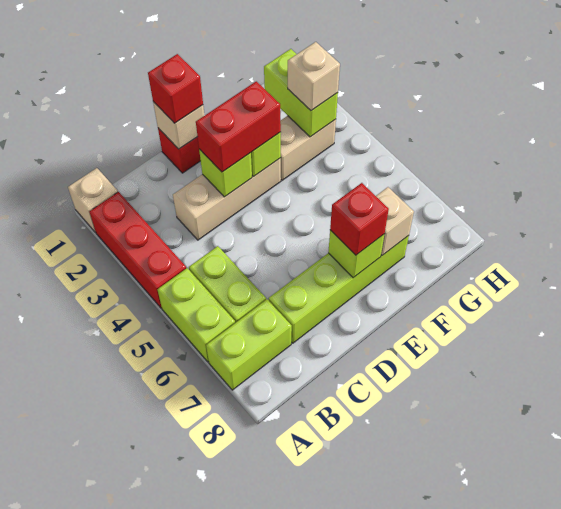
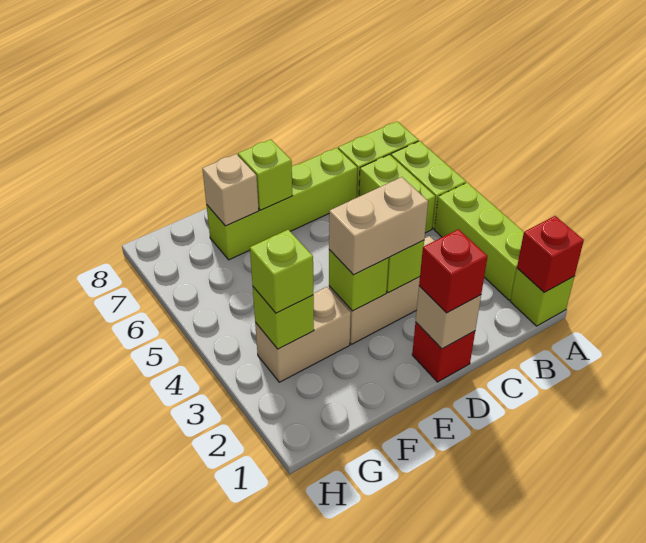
tan brick A1 level 1 -> lime brick A1 level 1
red brick A2:A4 level 1 -> lime brick A2:A4 level 1
red brick D3:E3 level 3 -> tan brick D3:E3 level 3
red brick E7 level 3 -> red brick A1 level 2
lime brick G2:G3 level 2 -> lime brick G3 level 2
tan brick G3 level 3 -> lime brick G3 level 3

